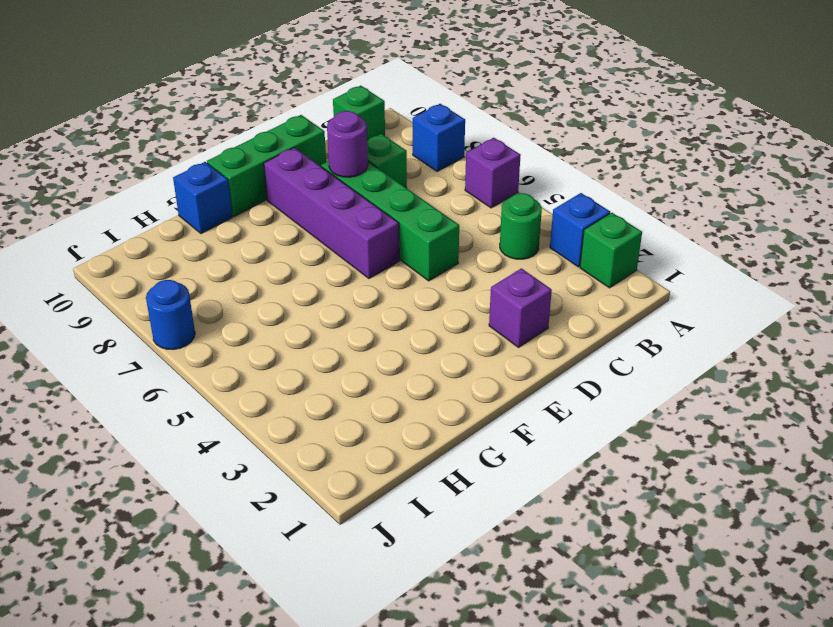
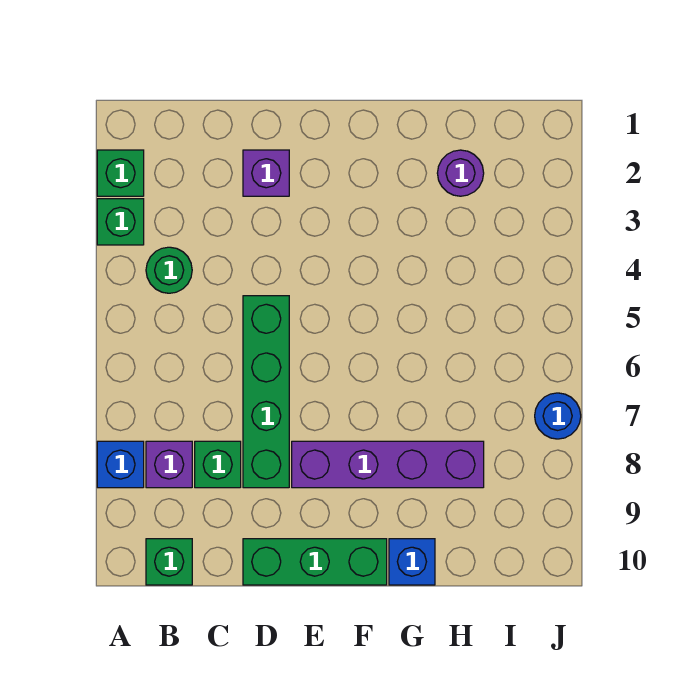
blue brick A3 level 1 -> green brick A3 level 1
purple brick A6 level 1 -> purple brick B8 level 1
purple round brick D8 level 2 -> purple round brick H2 level 1
purple brick E6:E9 level 1 -> purple brick E8:H8 level 1

